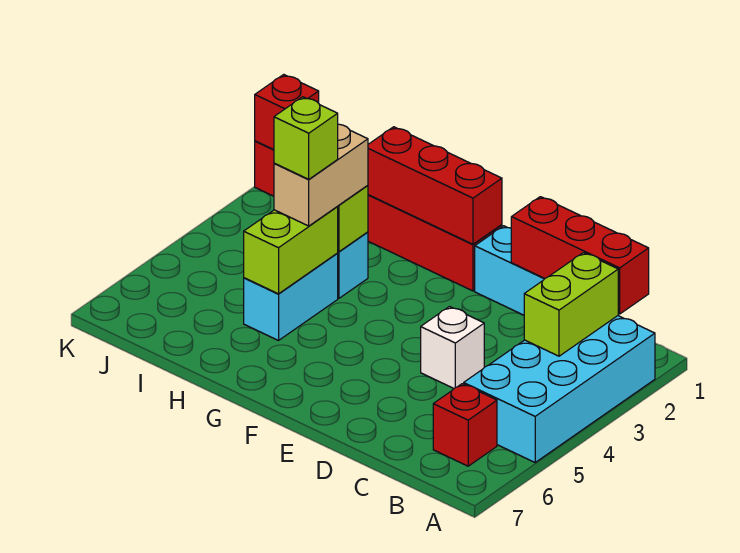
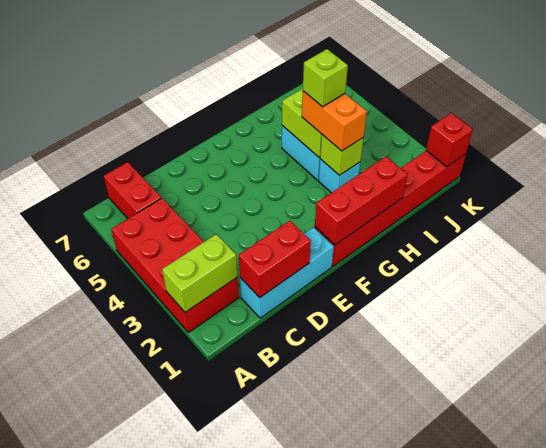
cyan brick A2:B5 level 1 -> red brick A2:B5 level 1
red brick B1:D1 level 2 -> red brick C1:D1 level 2
lime brick B2:B3 level 2 -> lime brick A2:B2 level 2
red brick B6 level 1 -> red brick B6:B7 level 1
white brick D4 level 1 -> none
tan brick H3:H4 level 3 -> orange brick H3:H4 level 3

